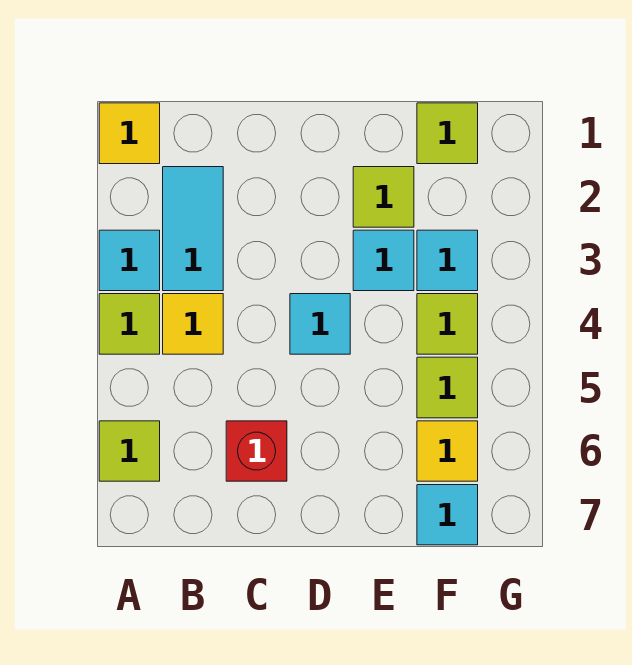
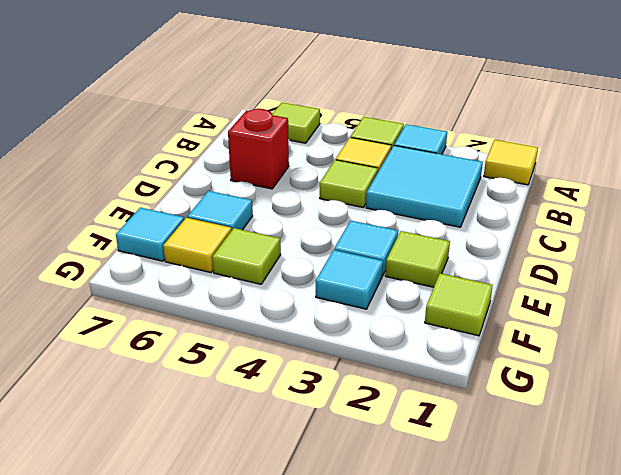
cyan tile B2:B3 level 1 -> cyan tile B2:C3 level 1
cyan tile D4 level 1 -> cyan tile E6 level 1
lime tile F4 level 1 -> lime tile C4 level 1

